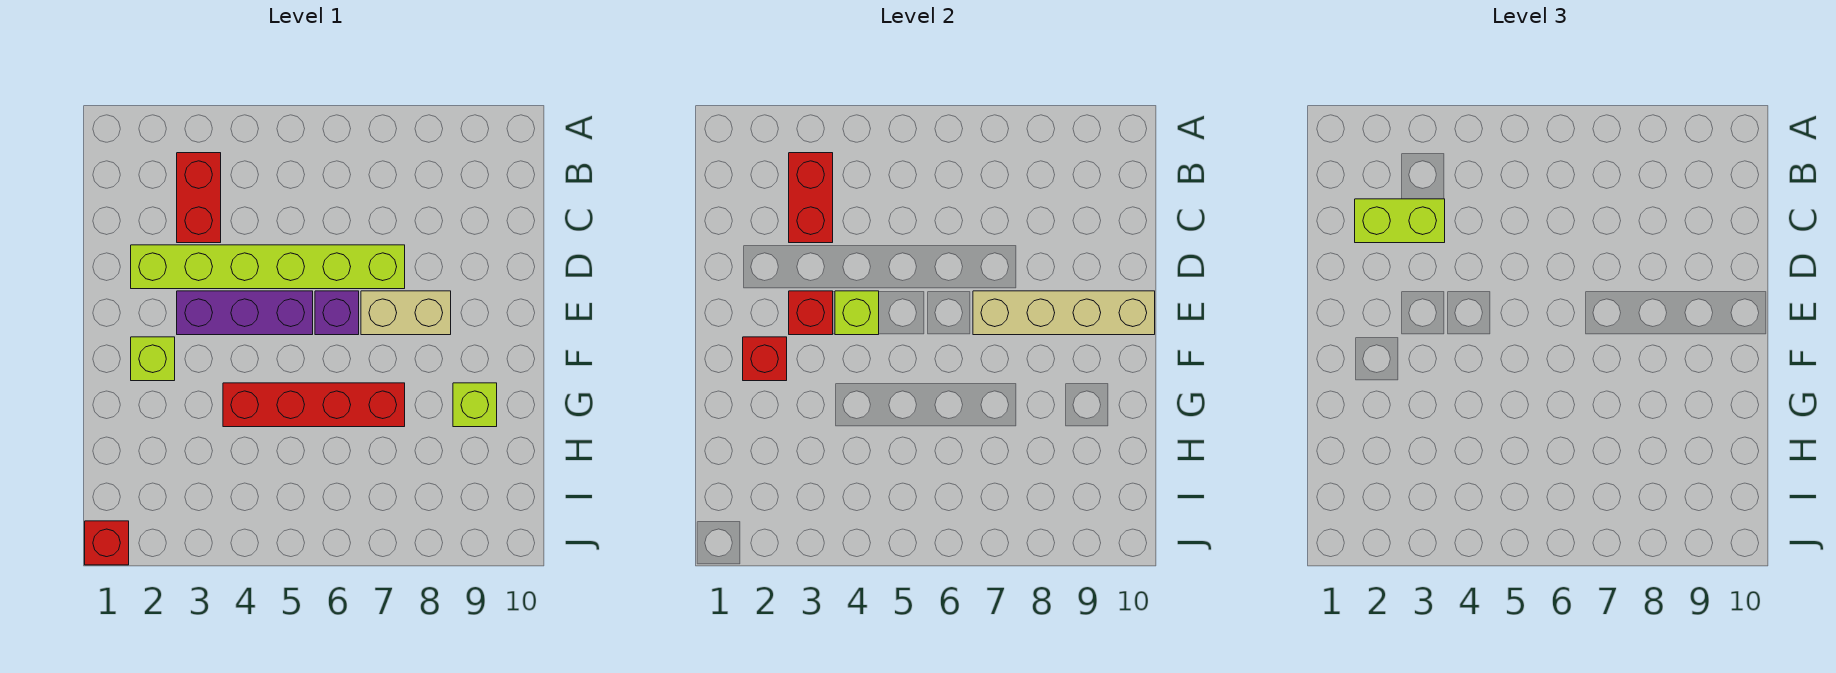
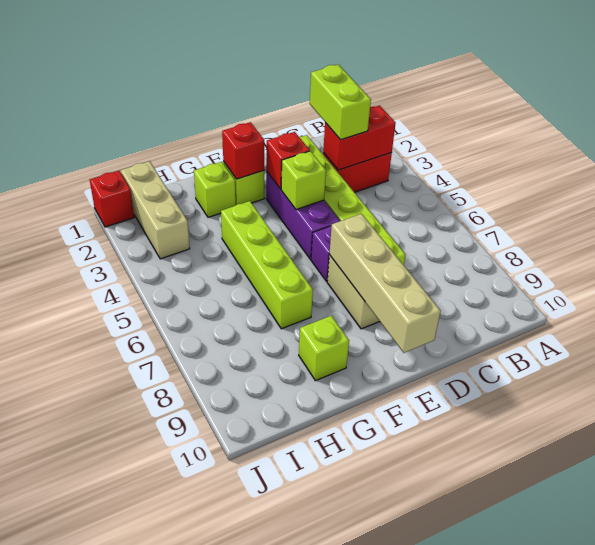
none -> lime brick G2 level 1
red brick G4:G7 level 1 -> lime brick G4:G7 level 1
none -> tan brick I1:I3 level 1

